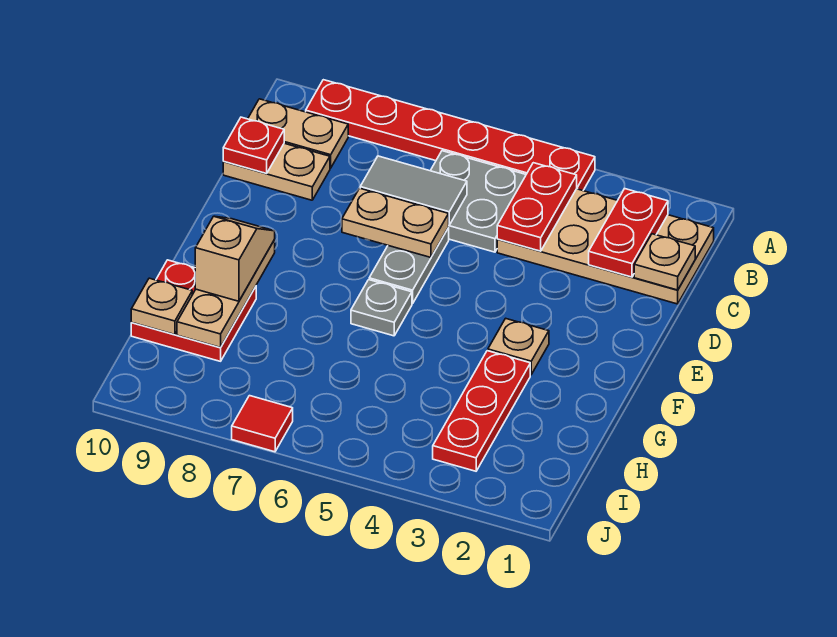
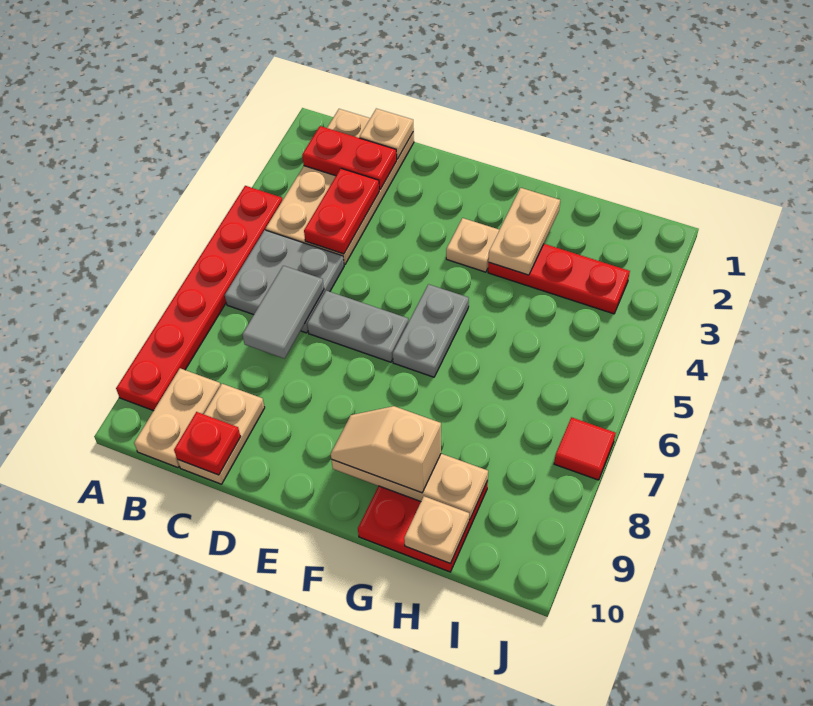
red plate B4:C4 level 2 -> red plate C3:C4 level 2
tan plate D6:D7 level 2 -> tan plate G2:G3 level 2
grey plate F6 level 1 -> grey plate F5:F6 level 1

